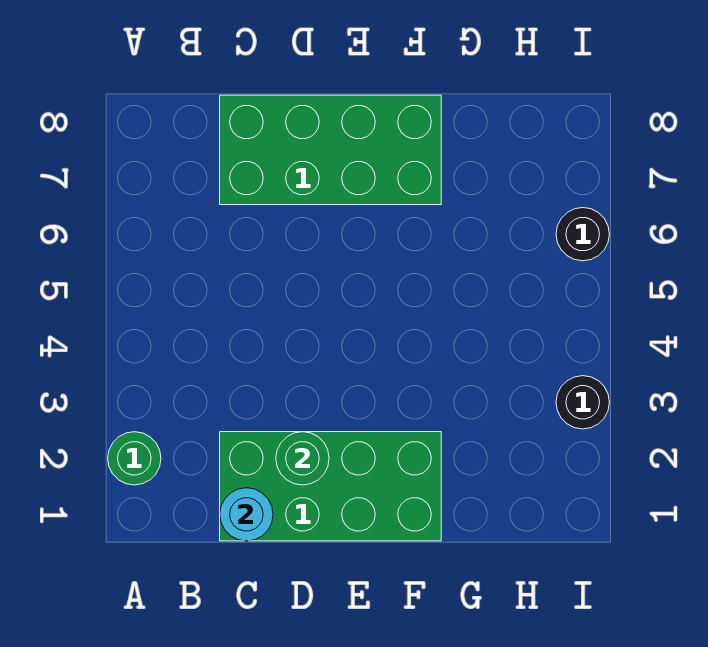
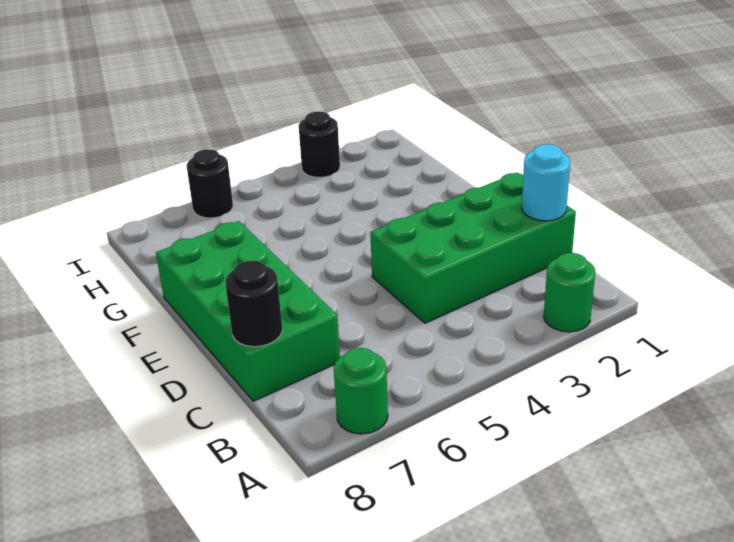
green brick C1:F2 level 1 -> green brick C1:D4 level 1
none -> black round brick C8 level 2
green round brick D2 level 2 -> green round brick A7 level 1

